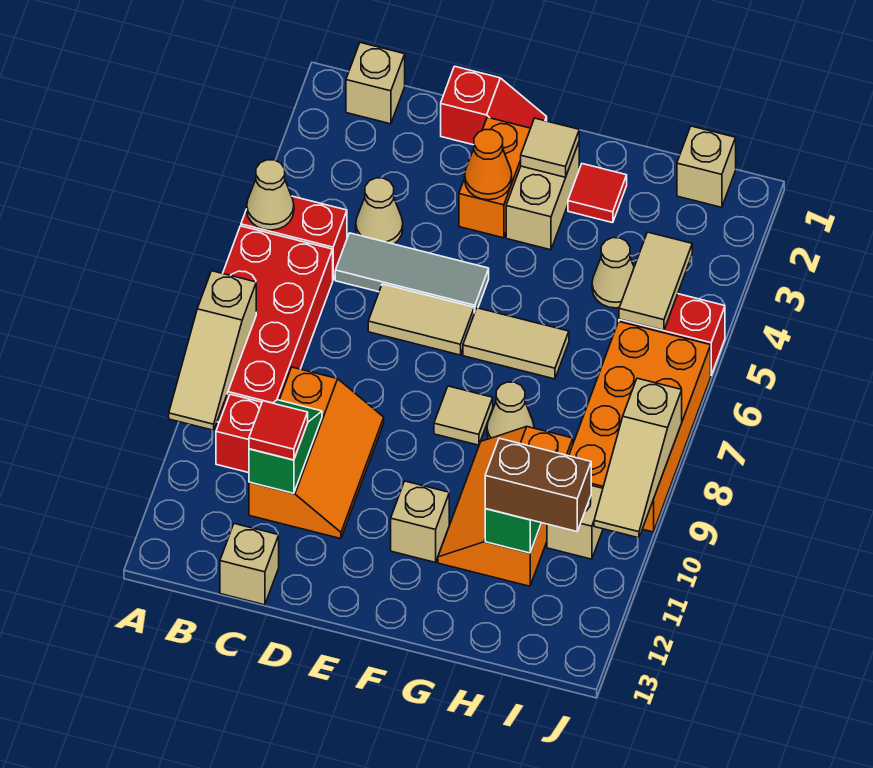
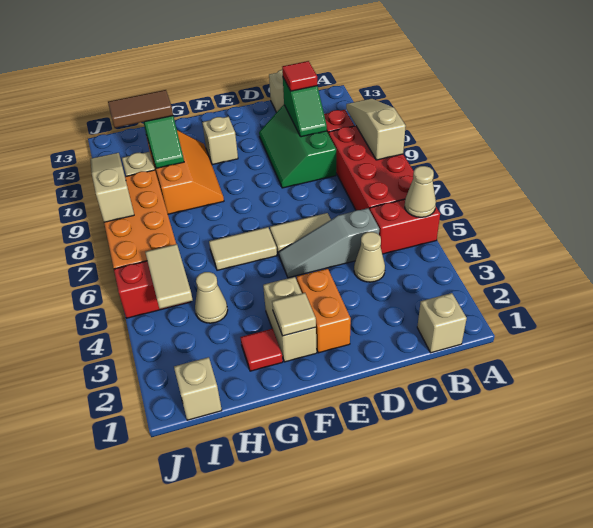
grey tile C5:E5 level 1 -> grey slope C5:E5 level 1 top C
orange slope C9:D11 level 1 top C -> green slope C9:D11 level 1 top C
red slope D1:E1 level 1 top D -> none
orange cone E3 level 2 -> none
tan tile F8 level 1 -> none
tan cone G8 level 1 -> none
brown brick H11:I11 level 3 -> brown tile H11:I11 level 3

